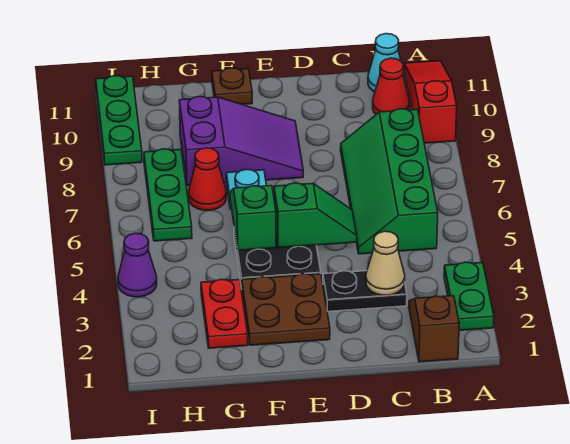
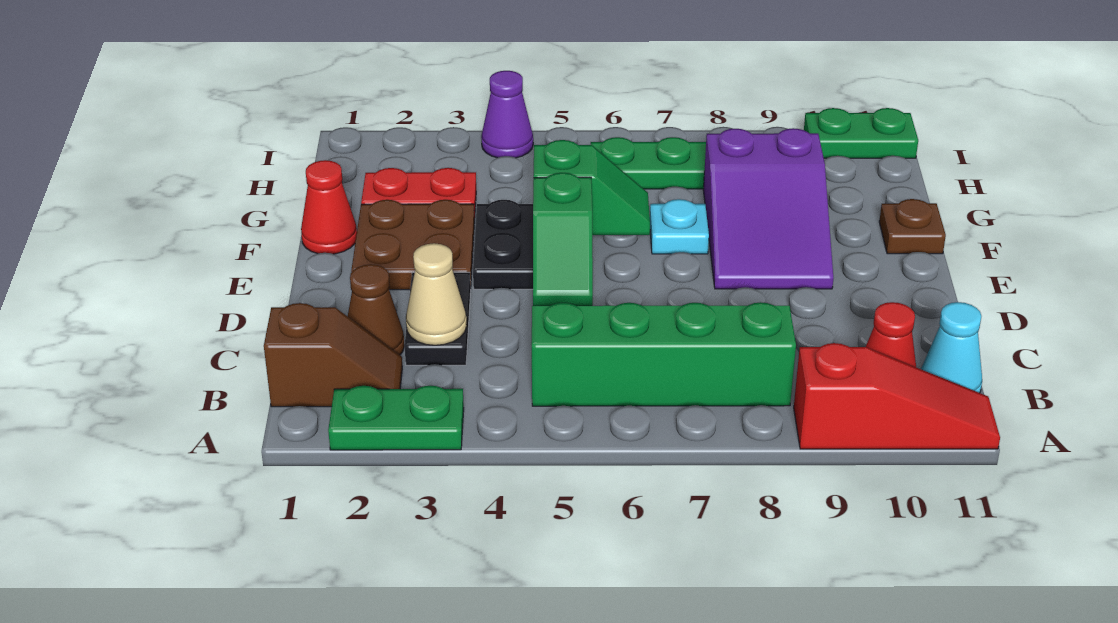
none -> brown cone C2 level 1
red cone G7 level 1 -> red cone F1 level 1
green plate I9:I11 level 1 -> green plate I10:I11 level 1

